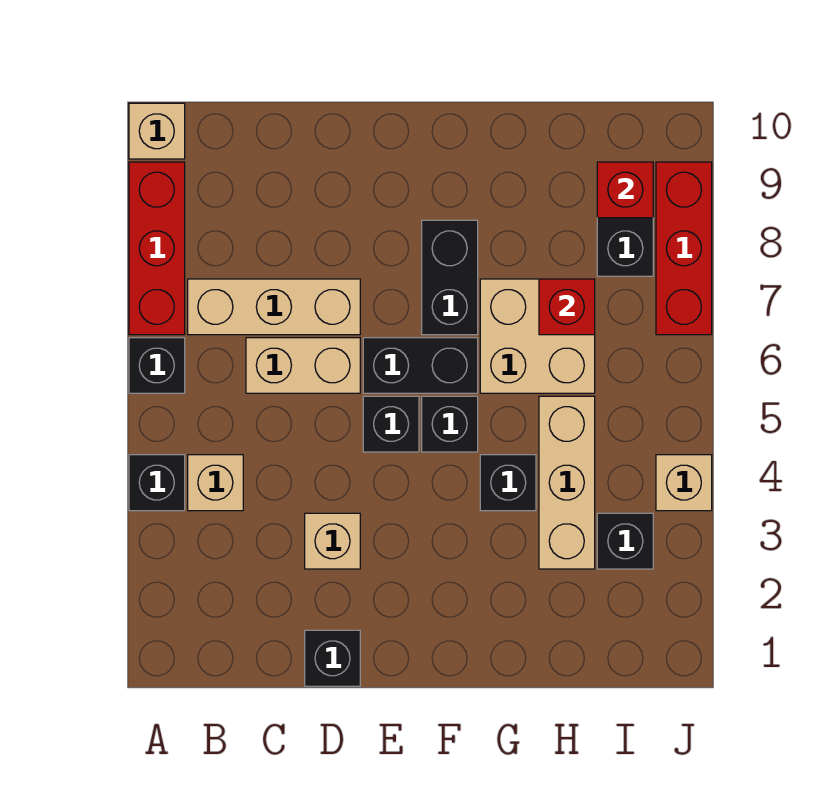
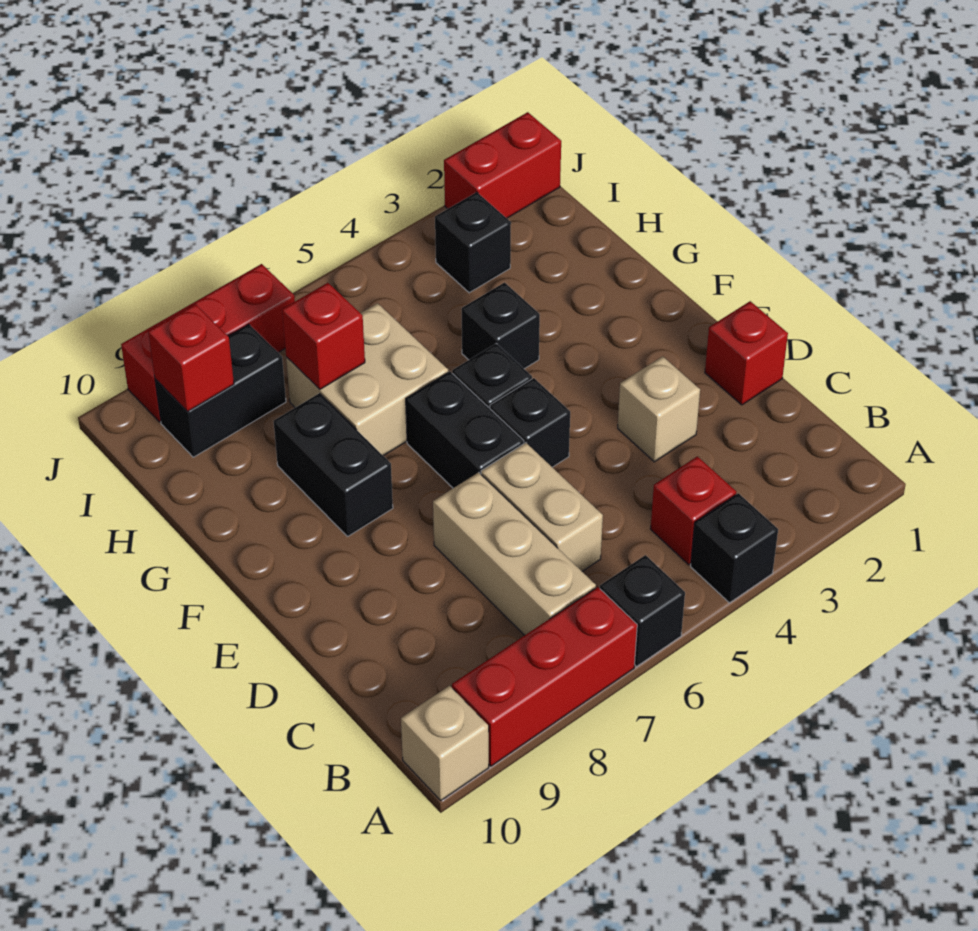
tan brick B4 level 1 -> red brick B4 level 1
black brick D1 level 1 -> red brick D1 level 1
black brick F7:F8 level 1 -> black brick F8:G8 level 1
tan brick H3:H5 level 1 -> none
none -> red brick J1:J2 level 1
tan brick J4 level 1 -> none

